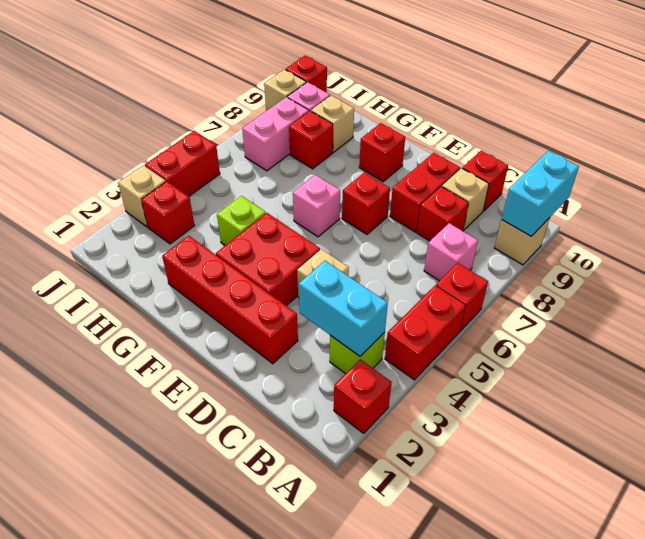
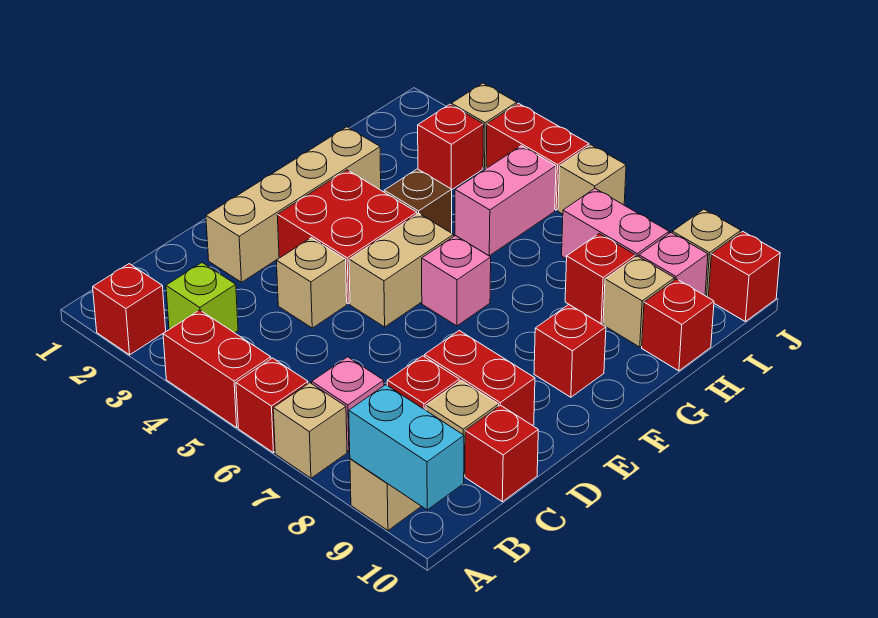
none -> tan brick A7 level 1
cyan brick B3:C3 level 2 -> none
red brick D2:G2 level 1 -> tan brick D2:G2 level 1
none -> tan brick E5:F5 level 1
red brick E7 level 1 -> red brick H10 level 1
lime brick G4 level 1 -> brown brick G4 level 1
none -> pink brick H5:I5 level 1
none -> tan brick J6 level 1

